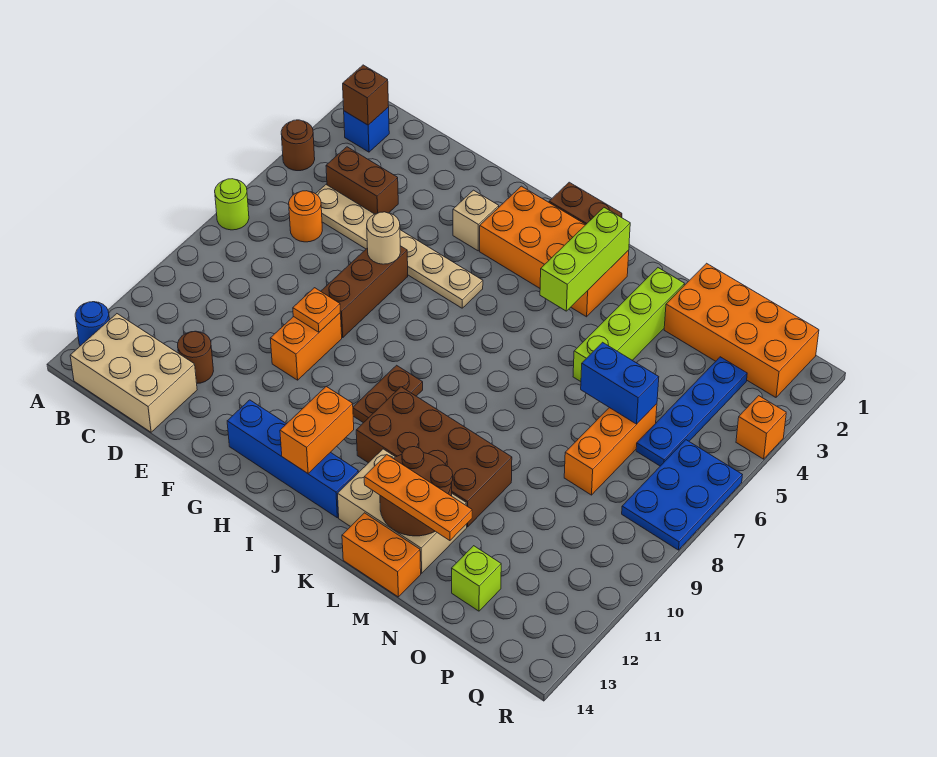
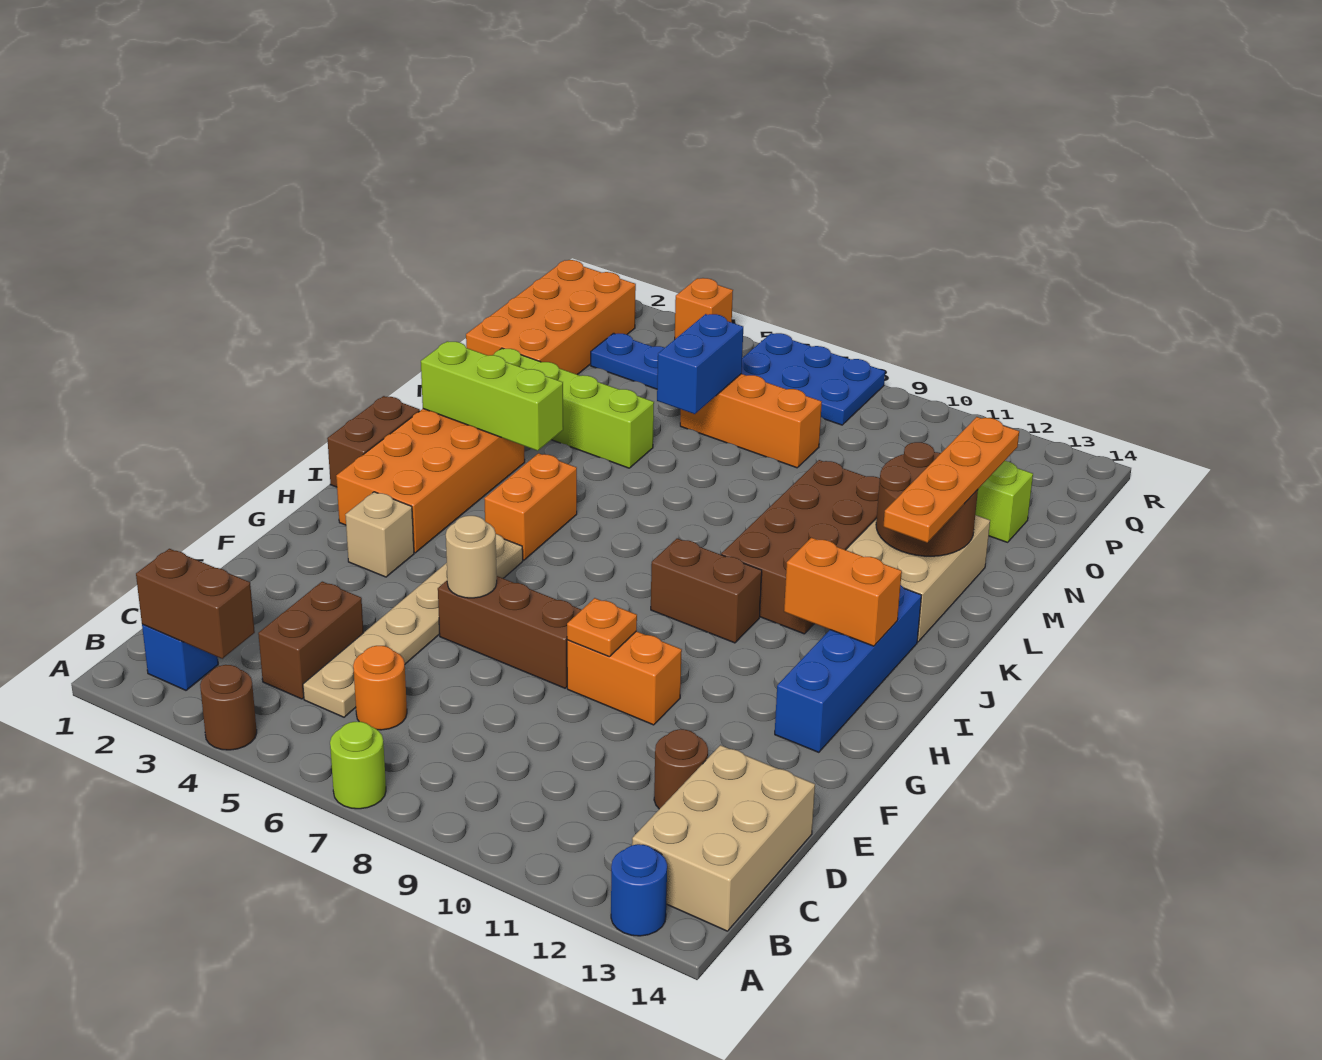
brown brick B2 level 2 -> brown brick B2:B3 level 2
brown plate I9:I10 level 1 -> brown brick I9:I10 level 1
orange plate L13:N13 level 3 -> orange plate K13:N13 level 3
orange brick L14:M14 level 1 -> orange brick I5:J5 level 1

